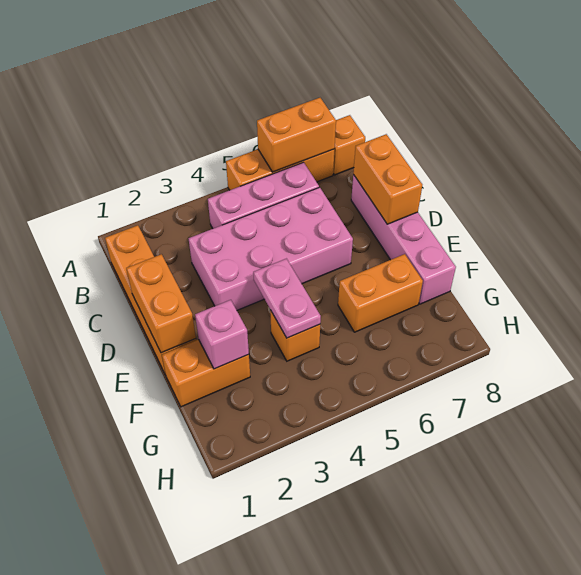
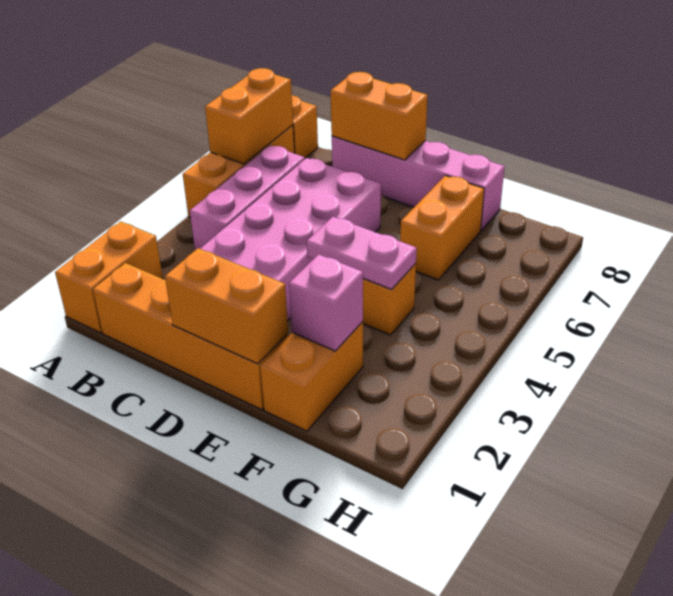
none -> orange brick A1:A2 level 1

